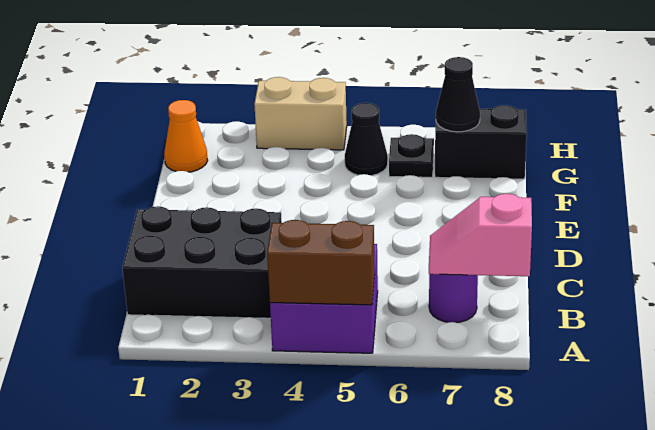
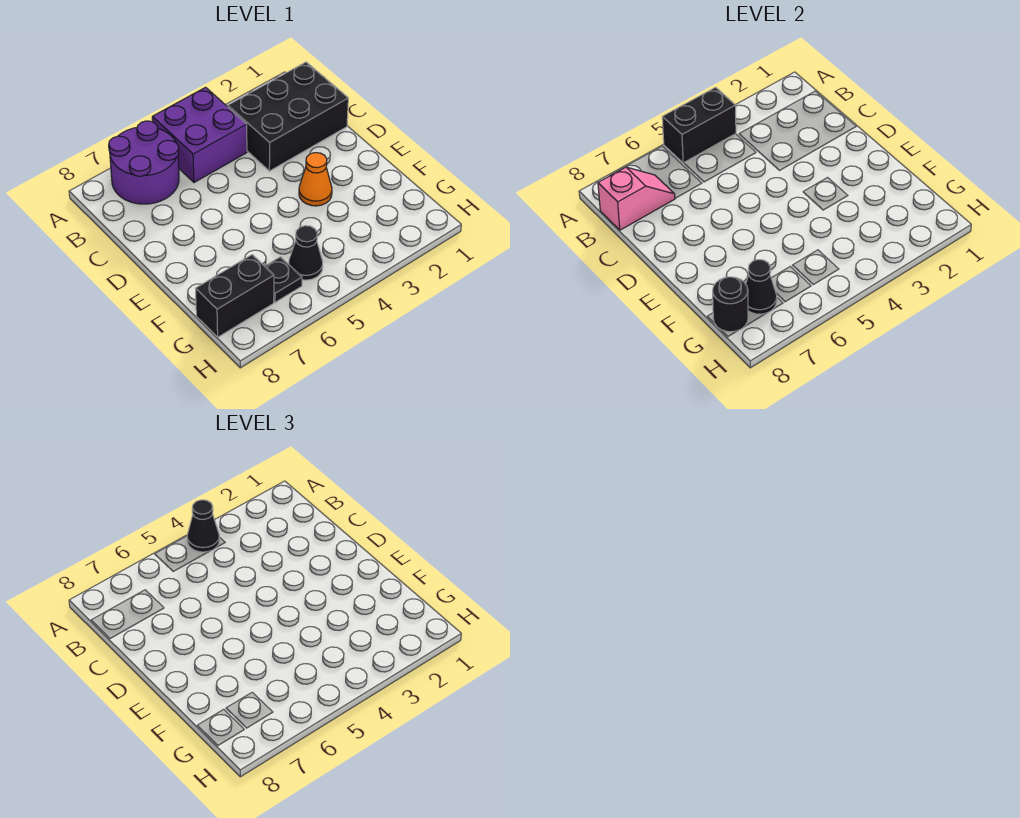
brown brick A4:A5 level 2 -> black brick A4:A5 level 2
none -> black cone A4 level 3
purple round brick B7 level 1 -> purple round brick A6:B7 level 1
orange cone G1 level 1 -> orange cone E3 level 1
none -> black round brick G8 level 2
tan brick H3:H4 level 1 -> none

